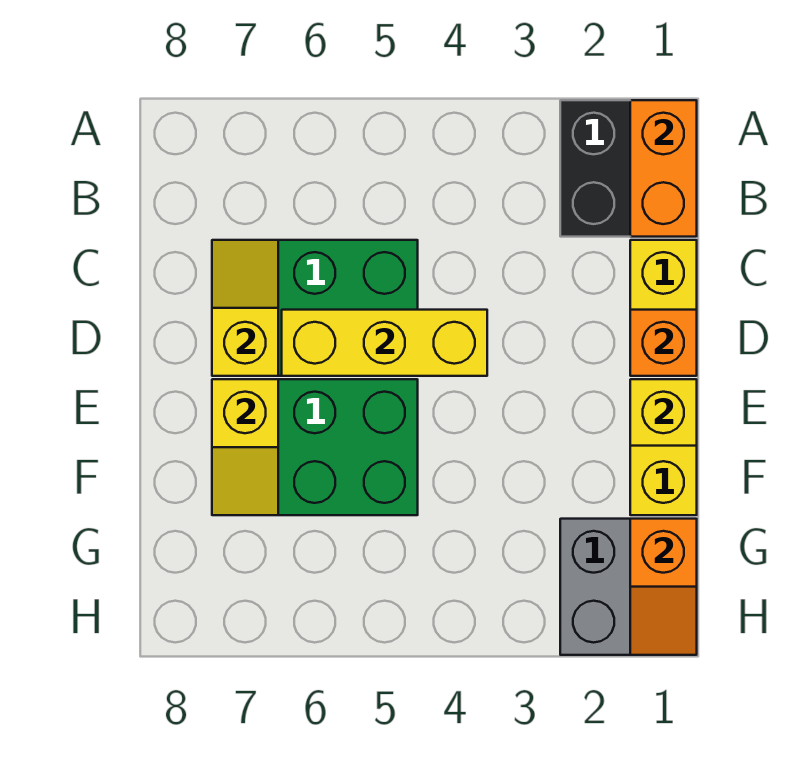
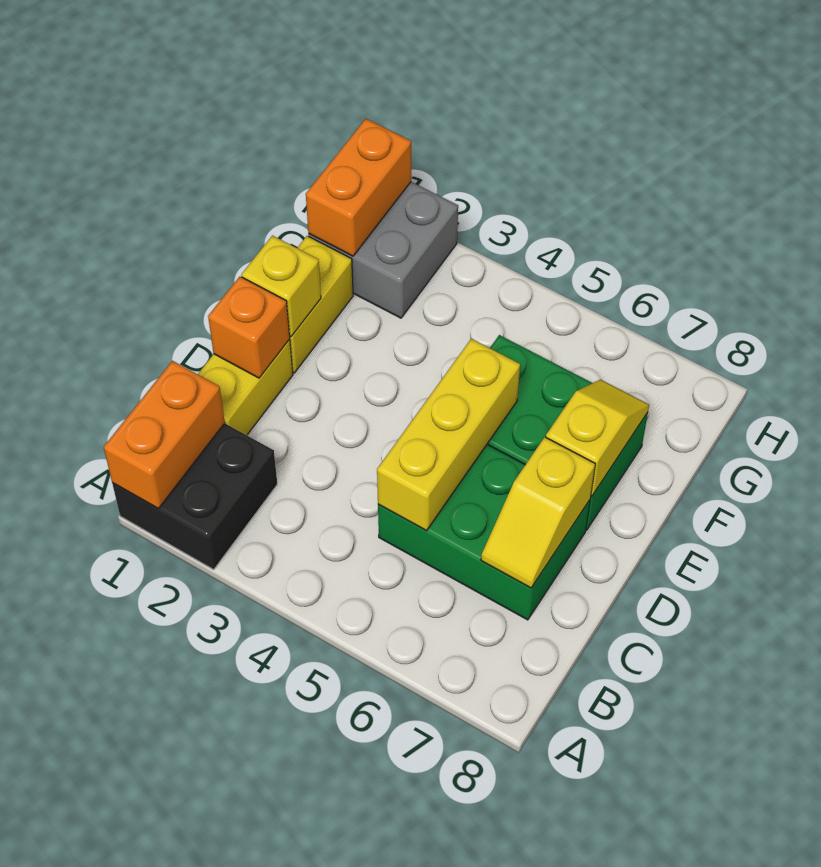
yellow brick D4:D6 level 2 -> yellow brick C5:E5 level 2
orange slope G1:H1 level 2 top G -> orange brick G1:H1 level 2

